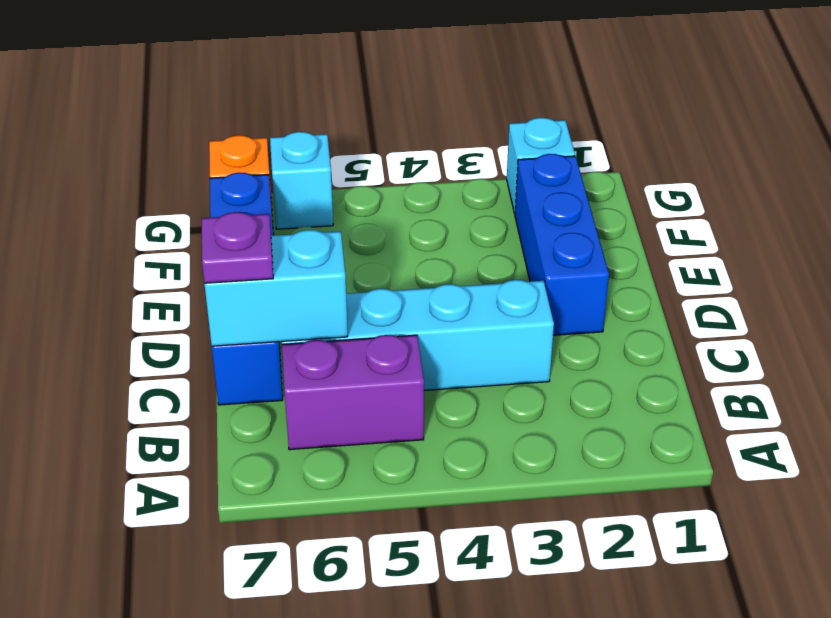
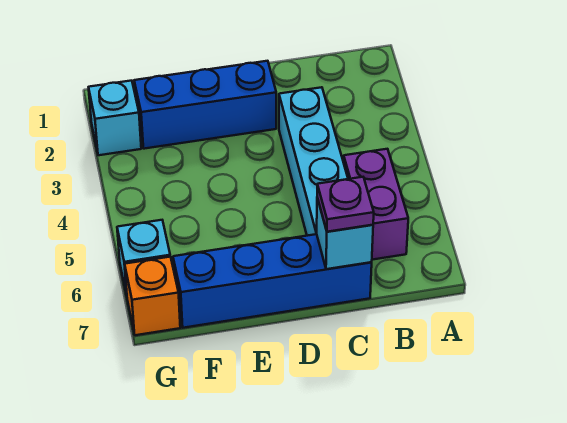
cyan brick C6:C7 level 2 -> cyan brick C7 level 2

